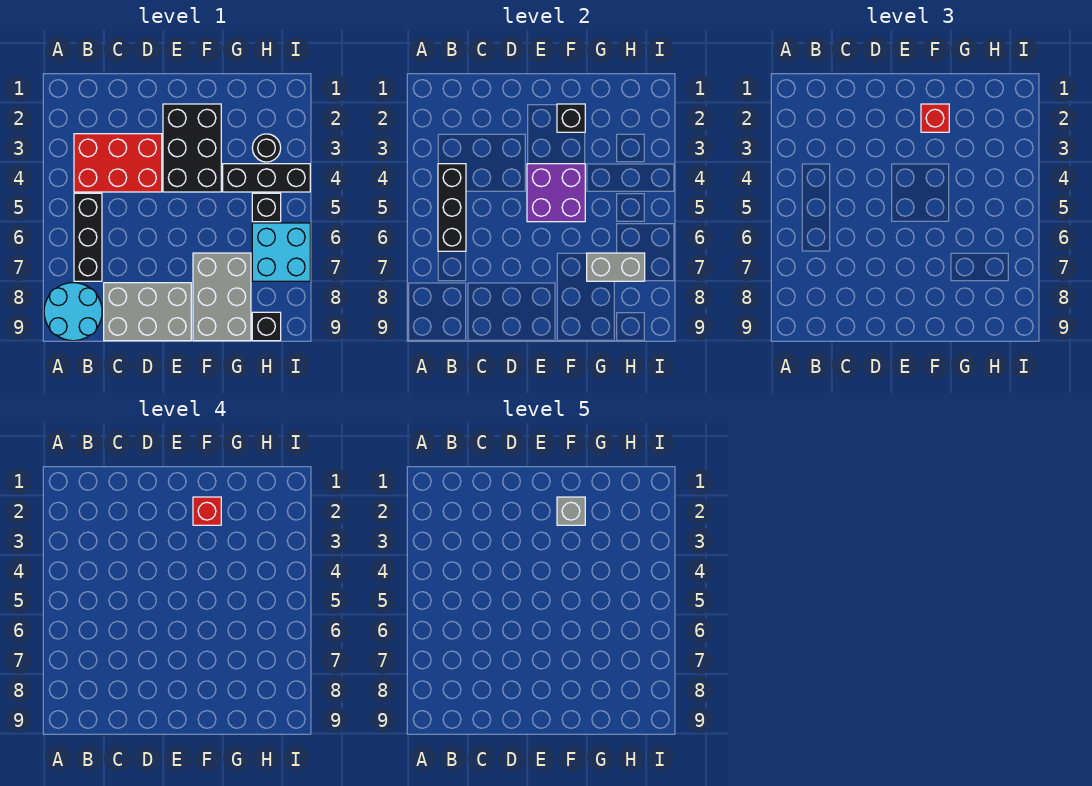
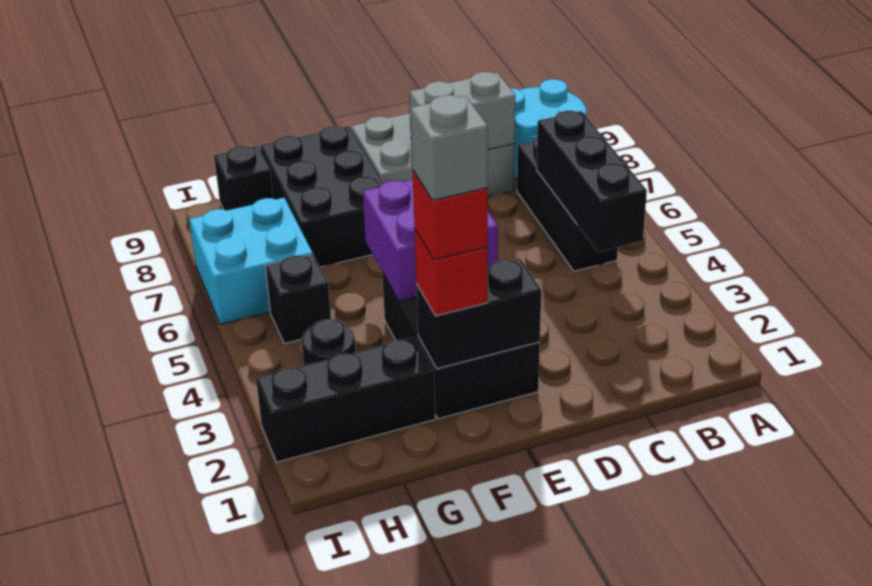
red brick B3:D4 level 1 -> none
black brick F2 level 2 -> black brick E2:F2 level 2
grey brick F7:G9 level 1 -> black brick F7:G9 level 1
black brick G4:I4 level 1 -> black brick G2:I2 level 1
grey brick G7:H7 level 2 -> grey brick C8:D8 level 2

